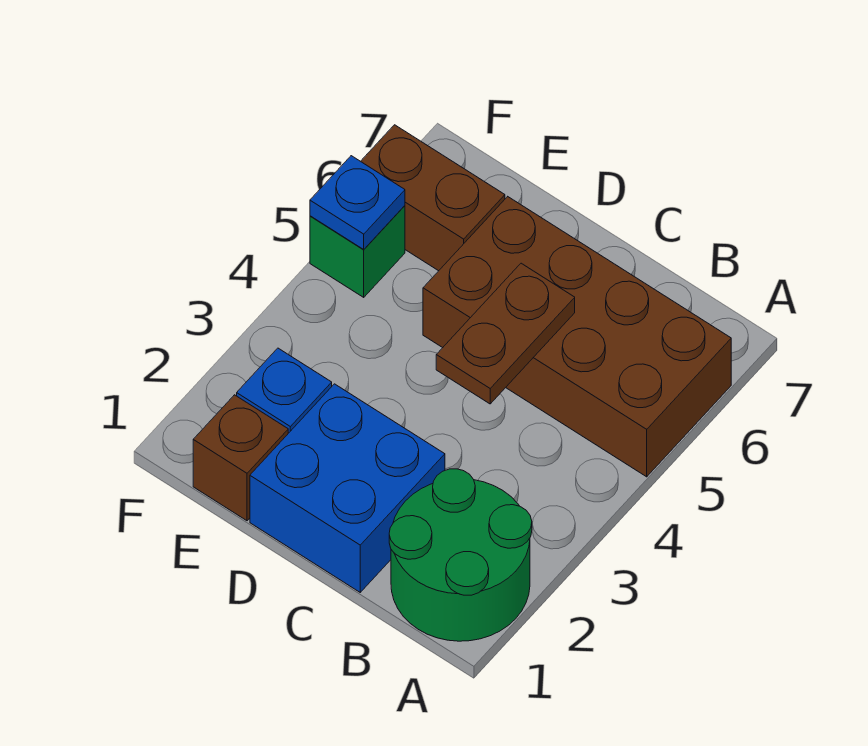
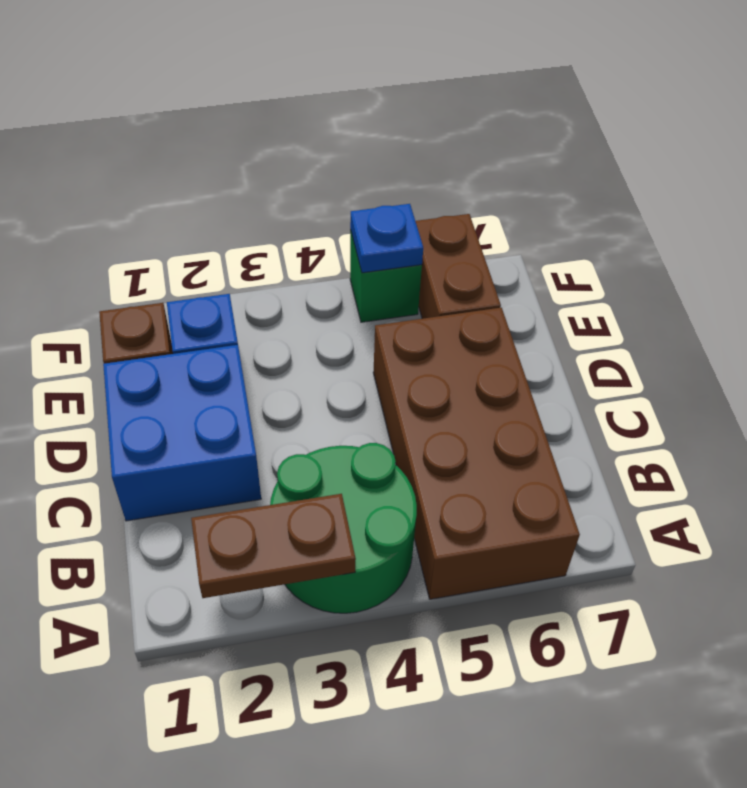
green round brick A1:B2 level 1 -> green round brick A3:B4 level 1
brown plate C4:C5 level 2 -> brown plate A2:A3 level 2

